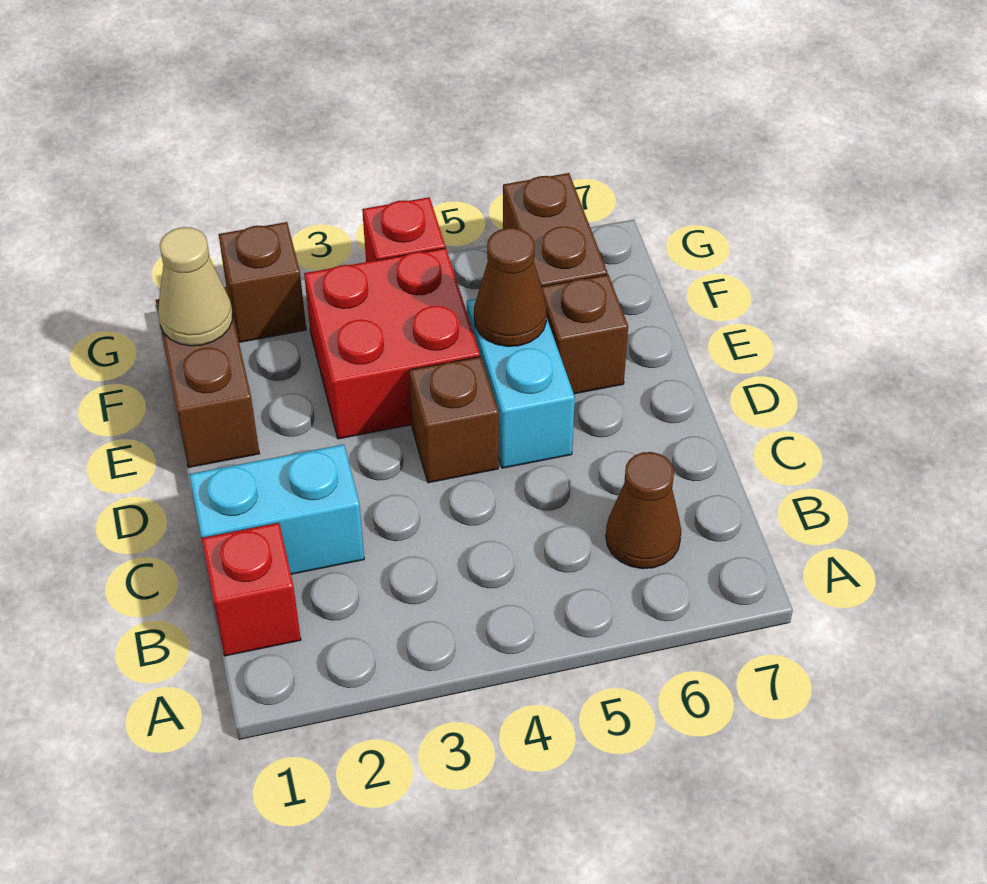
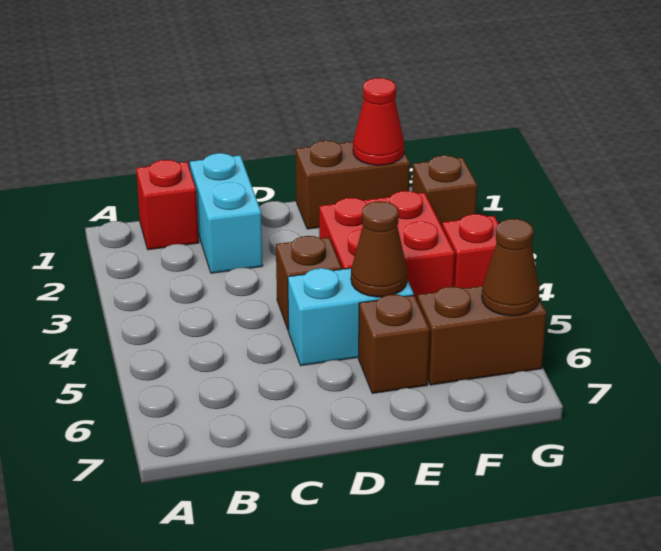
brown cone B6 level 1 -> brown cone G6 level 2
tan cone F1 level 2 -> red cone F1 level 2

